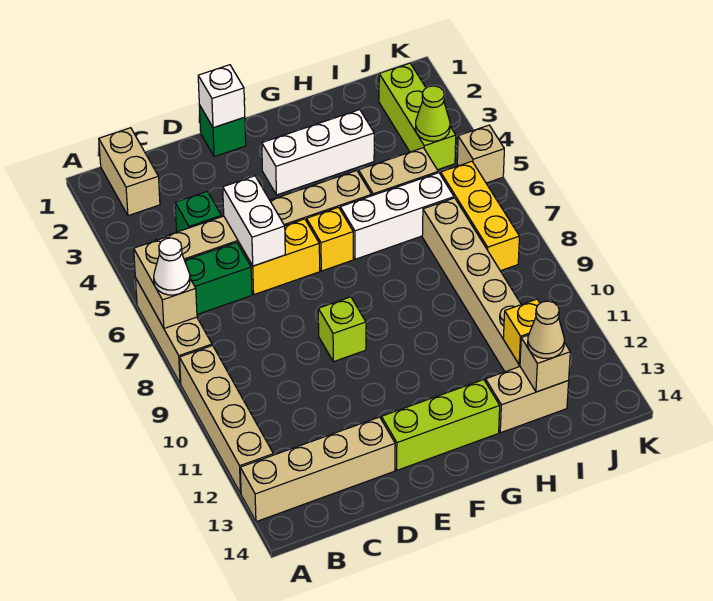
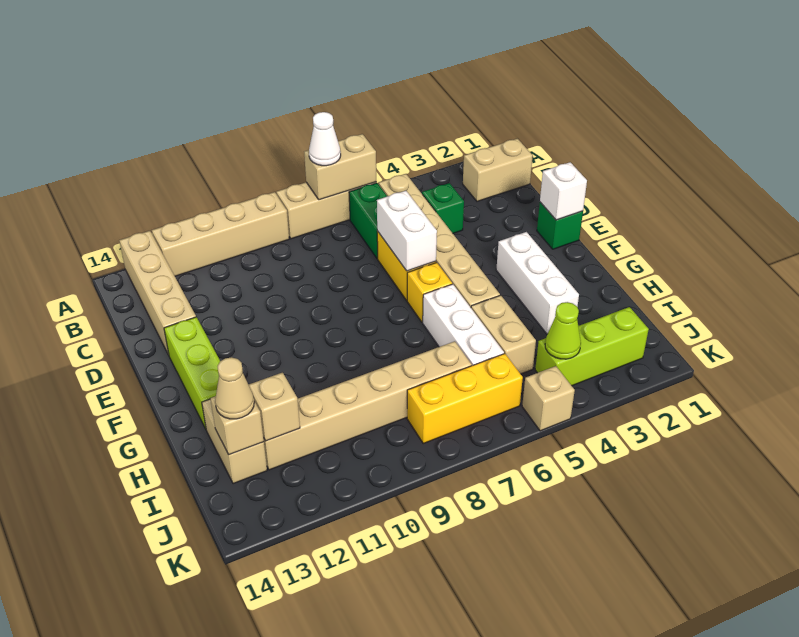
white brick D5:D6 level 2 -> white brick D6:E6 level 2
lime brick E9 level 1 -> none
yellow brick I12 level 2 -> tan brick I12 level 2

